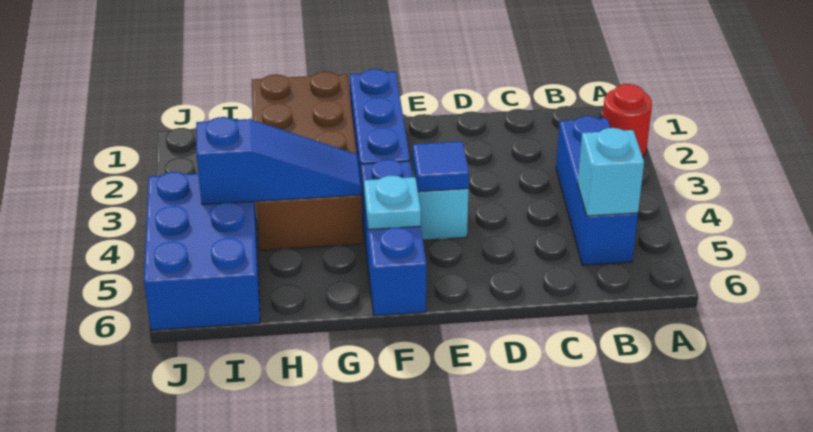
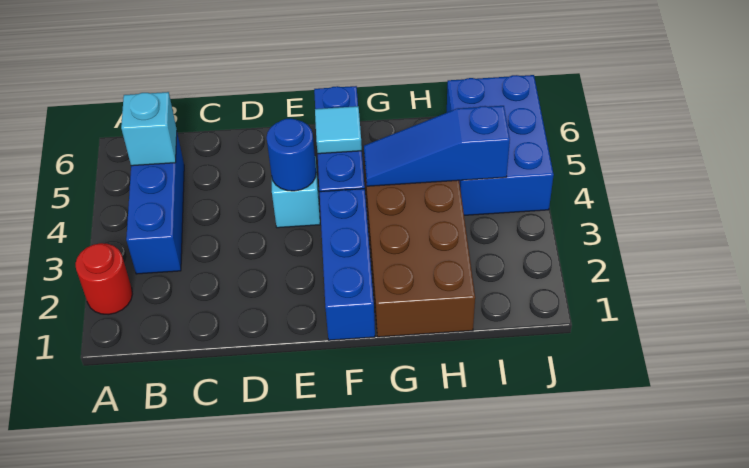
blue tile E4 level 2 -> blue round brick E4 level 2
cyan plate F5 level 2 -> cyan tile F5 level 2

